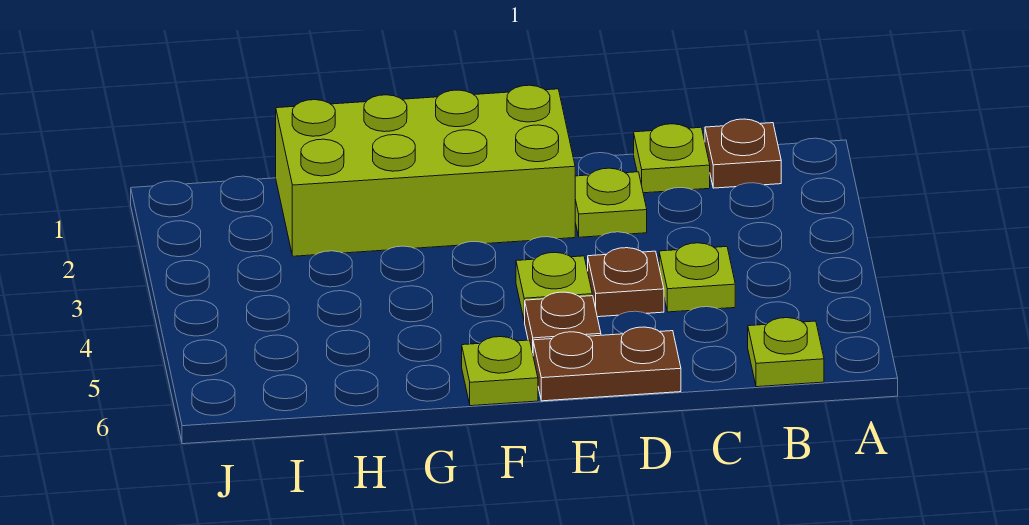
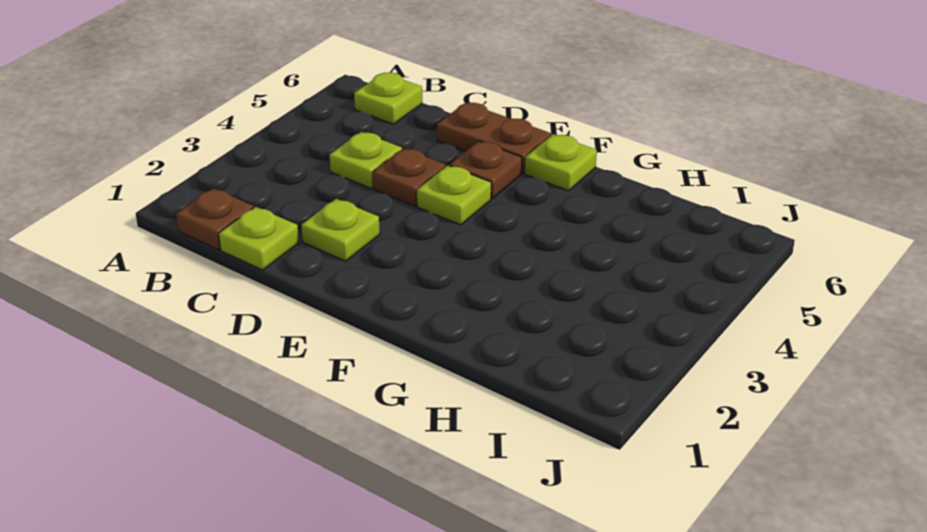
lime brick E1:H2 level 1 -> none

